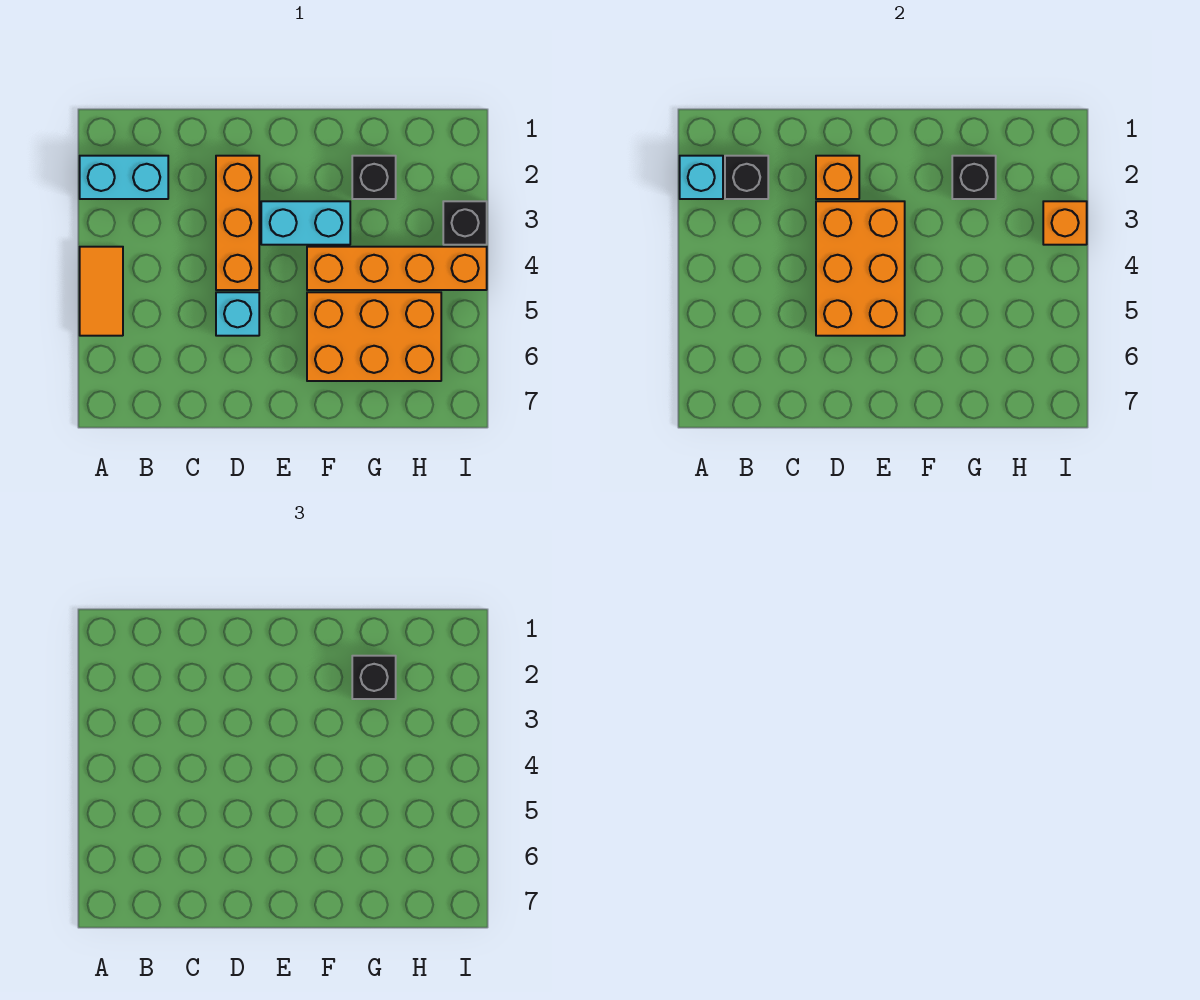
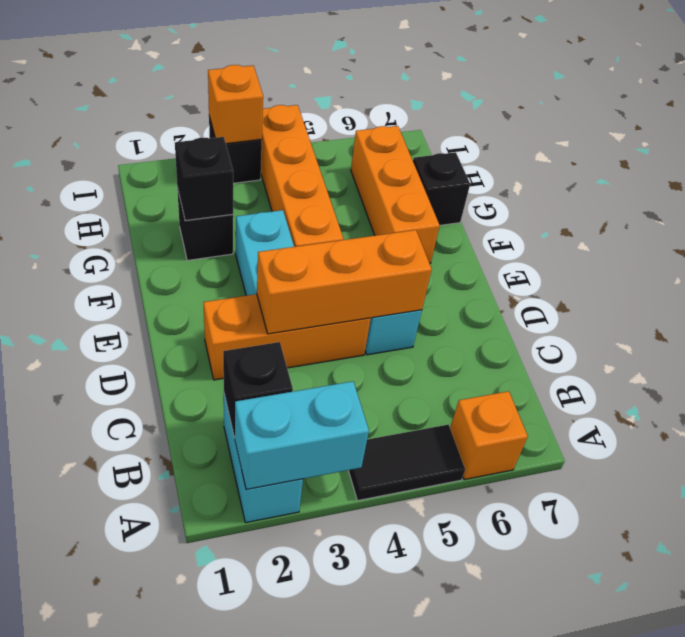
cyan brick A2 level 2 -> cyan brick A2:A3 level 2
orange tile A4:A5 level 1 -> black tile A4:A5 level 1
orange brick D2 level 2 -> orange brick A6 level 1
orange brick D3:E5 level 2 -> orange brick D3:D5 level 2
orange brick F5:H6 level 1 -> orange brick F6:H6 level 1
black brick G2 level 3 -> black brick G7 level 1

